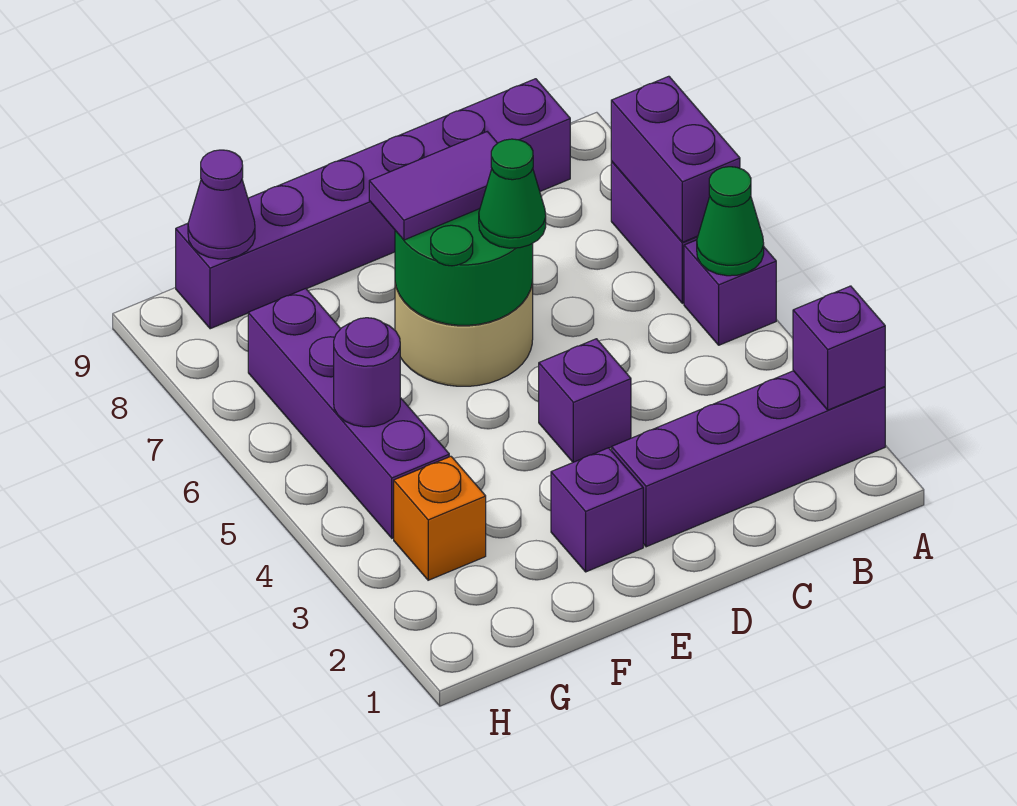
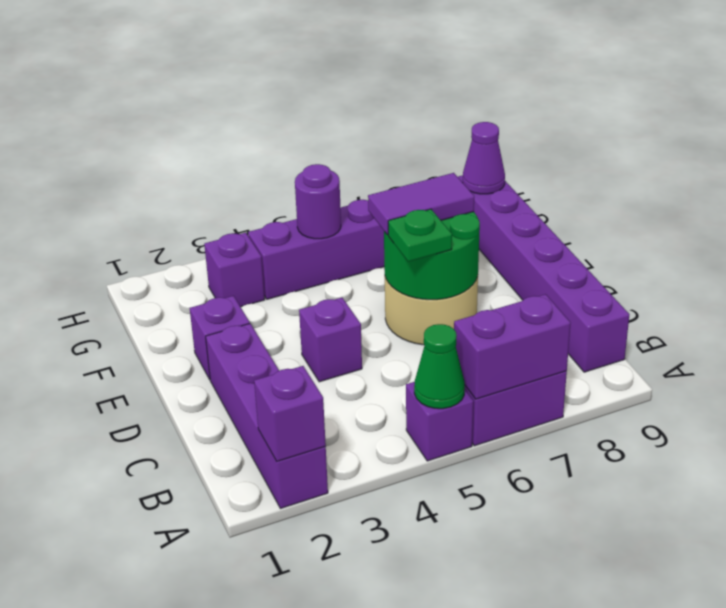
green cone D6 level 3 -> green plate D6 level 3
purple tile D7:E7 level 3 -> purple tile E6:E7 level 3
orange brick G3 level 1 -> purple brick G3 level 1

